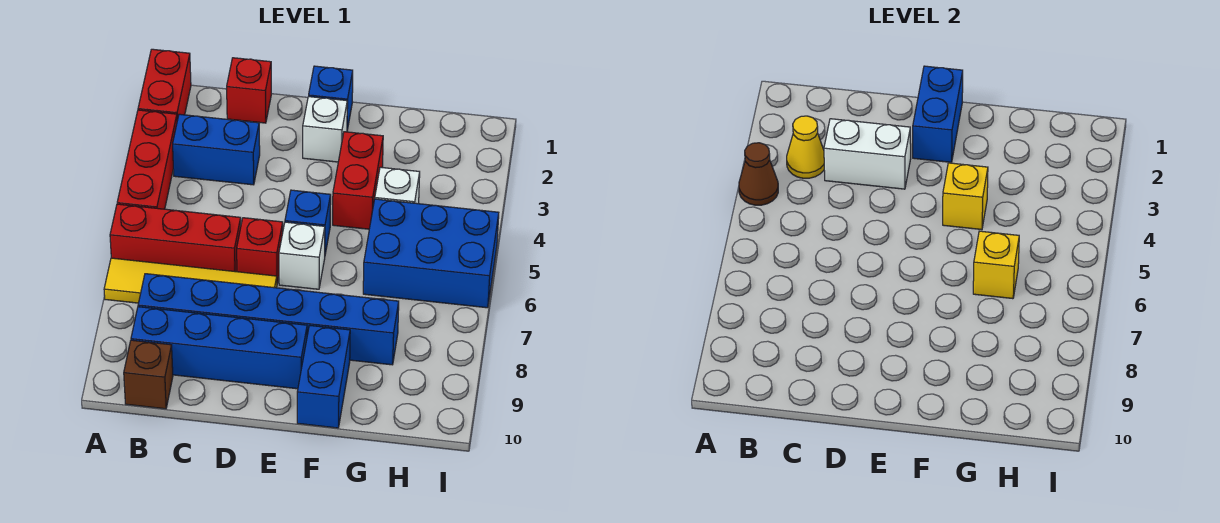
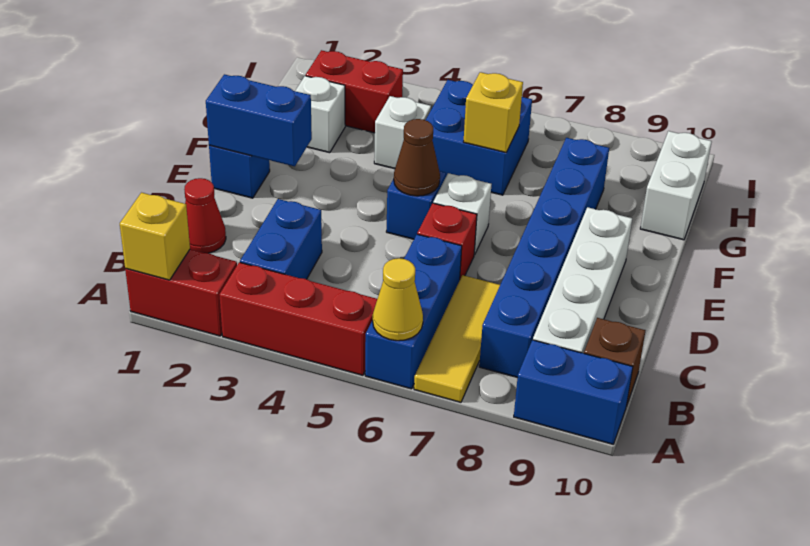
brown cone A4 level 2 -> brown cone E5 level 2
red brick A6:C6 level 1 -> blue brick A6:C6 level 1
yellow tile A7:D7 level 1 -> yellow tile A7:C7 level 1
yellow cone B3 level 2 -> yellow cone A6 level 2
blue brick B9:E9 level 1 -> white brick B9:E9 level 1
red brick C1 level 1 -> red cone C1 level 1
white brick C3:D3 level 2 -> white brick G10:H10 level 1
white brick E2 level 1 -> white brick G2 level 1
red brick F3:F4 level 1 -> red brick H2:H3 level 1
yellow brick F4 level 2 -> yellow brick A1 level 2
blue brick F9:F10 level 1 -> blue brick A9:A10 level 1
blue brick G5:I6 level 1 -> blue brick G5:H6 level 1

